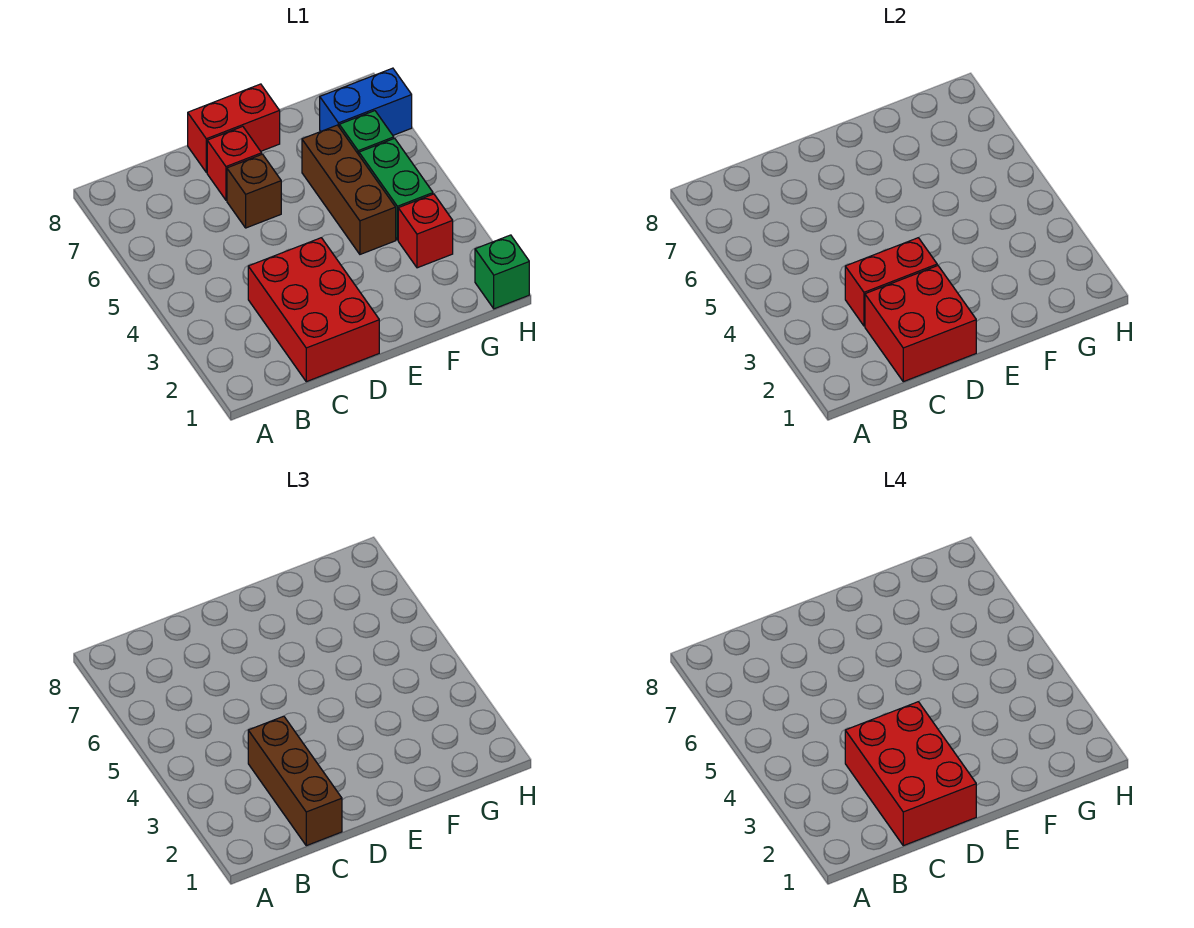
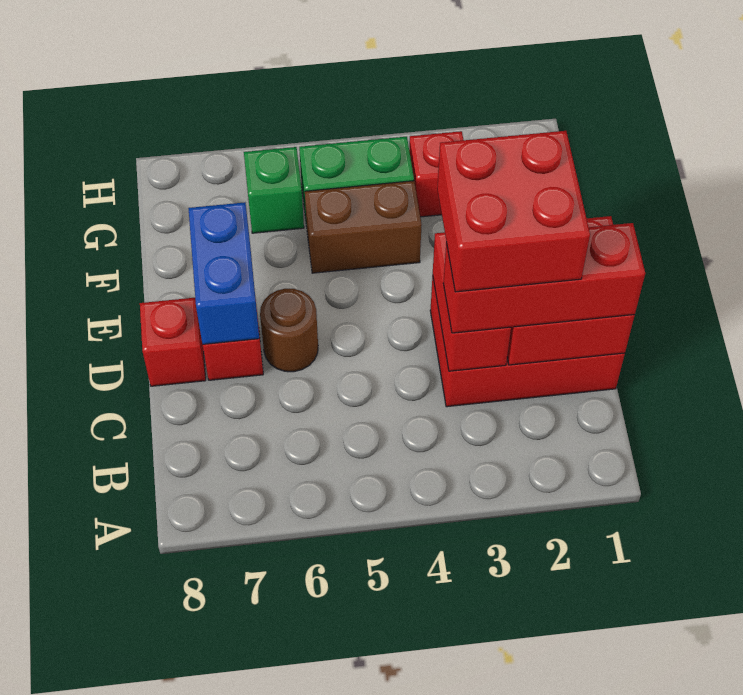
brown brick C1:C3 level 3 -> red brick C1:C3 level 3
red brick C1:D3 level 4 -> red brick C2:D3 level 4
brown brick D6 level 1 -> brown round brick D6 level 1
red brick D8:E8 level 1 -> red brick D8 level 1
brown brick F4:F6 level 1 -> brown brick F4:F5 level 1
blue brick G7:H7 level 1 -> blue brick D7:E7 level 2
green brick H1 level 1 -> none

